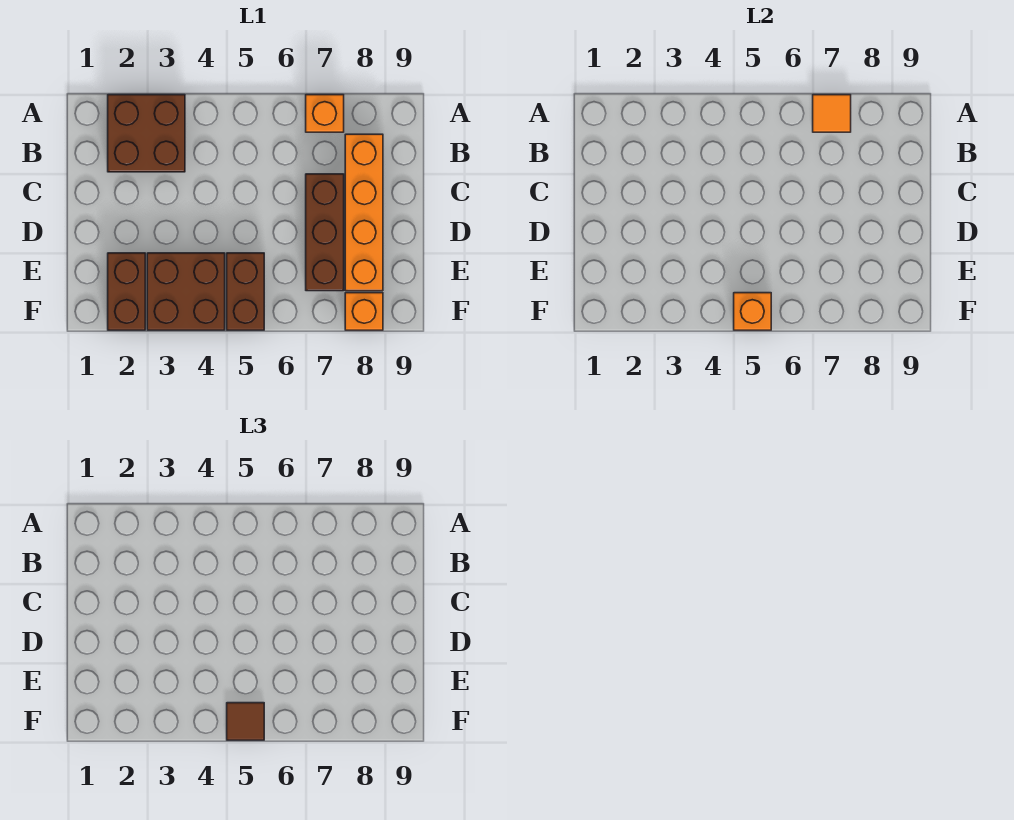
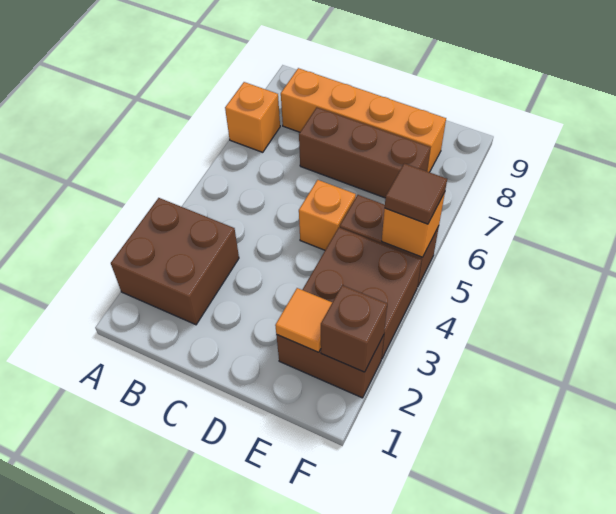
orange tile A7 level 2 -> orange tile E2 level 2
none -> brown brick F2 level 2
orange brick F8 level 1 -> orange brick D5 level 1

